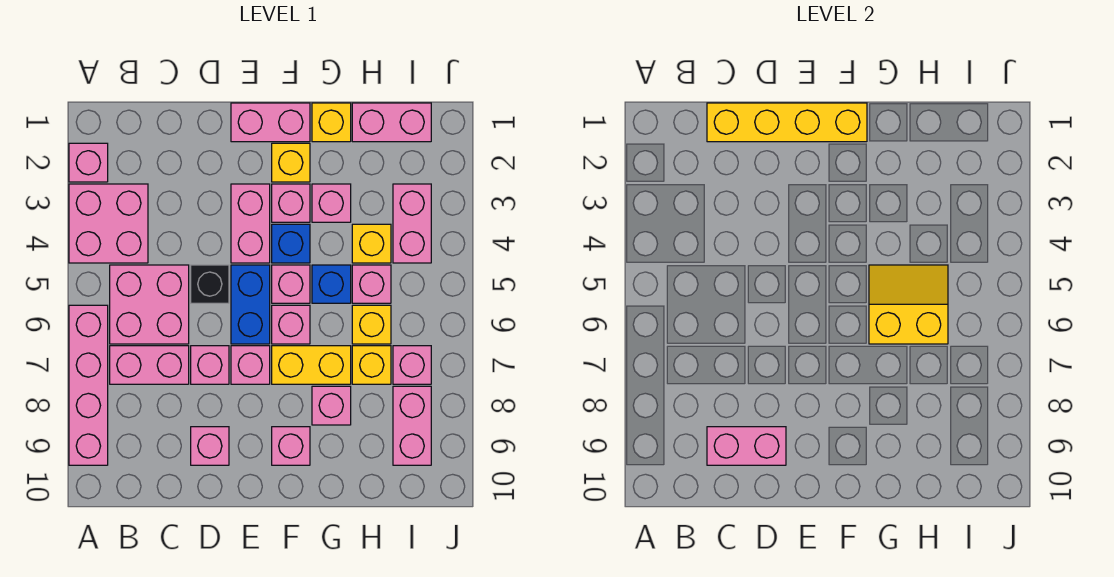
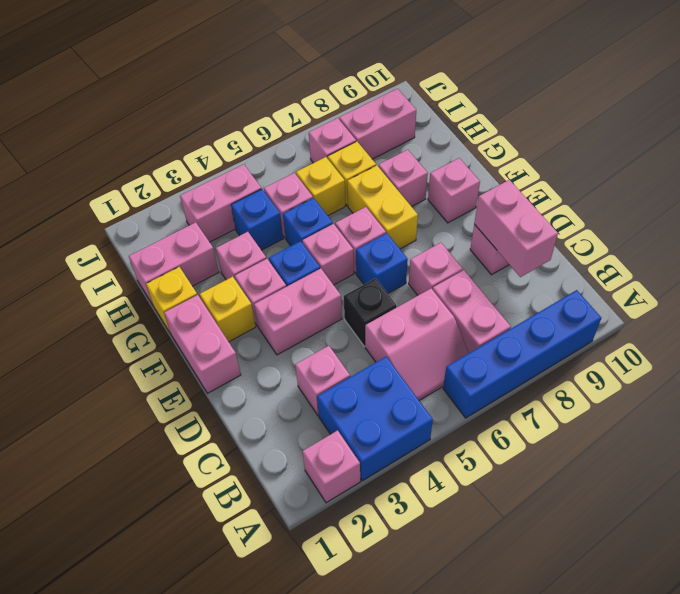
pink brick A3:B4 level 1 -> blue brick A3:B4 level 1
pink brick A6:A9 level 1 -> blue brick A6:A9 level 1
pink brick B5:C6 level 1 -> pink slope B5:C6 level 1 top C
yellow brick C1:F1 level 2 -> none
blue brick E5:E6 level 1 -> blue brick E6 level 1
pink brick E7 level 1 -> pink brick C3 level 1
yellow slope G5:H6 level 2 top 6 -> none
pink brick H1:I1 level 1 -> pink brick H1:H2 level 1
yellow brick H4 level 1 -> blue brick H4 level 1

